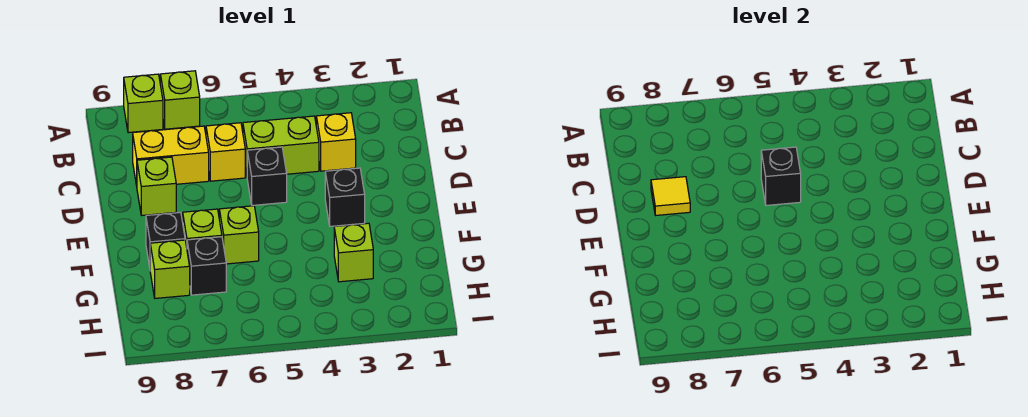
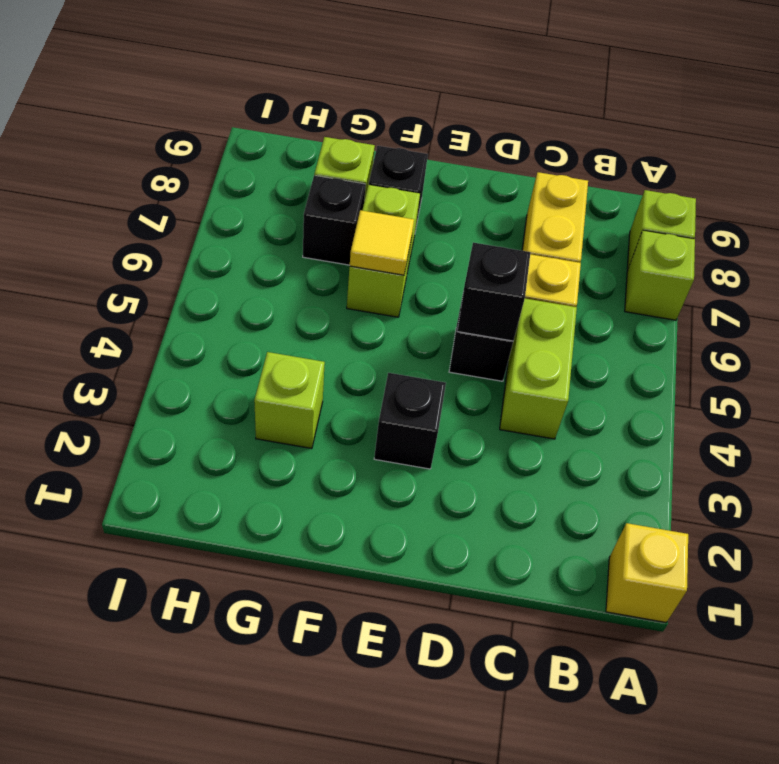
yellow brick C3 level 1 -> yellow brick A1 level 1
lime brick D8 level 1 -> none
yellow tile D8 level 2 -> yellow tile F6 level 2

